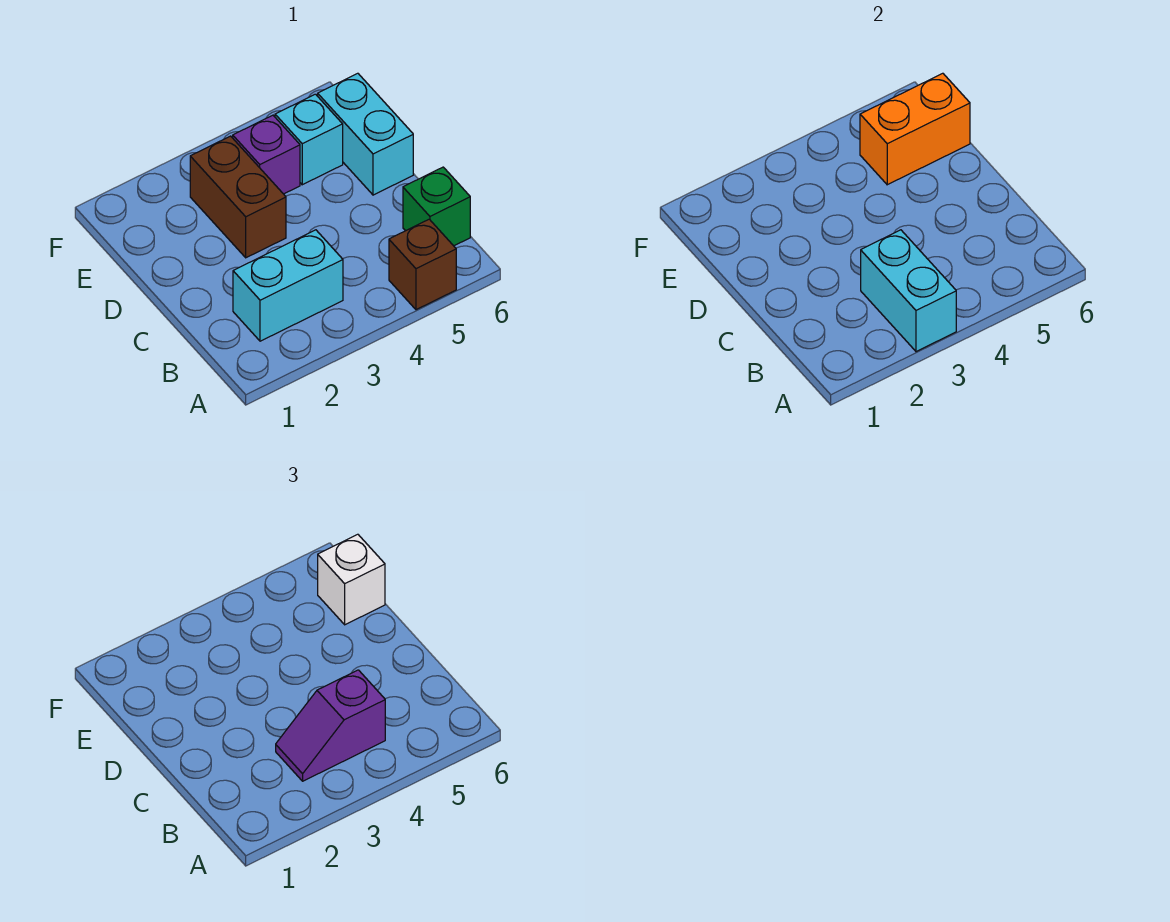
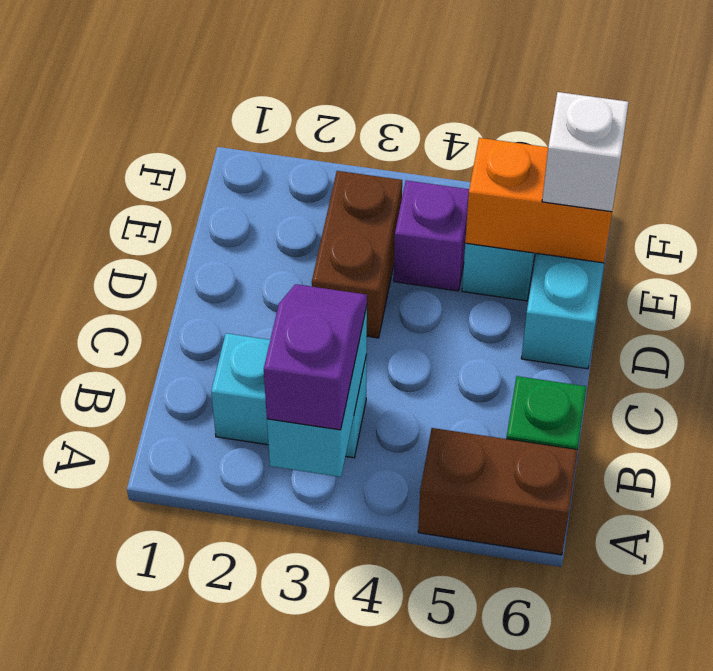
brown brick A5 level 1 -> brown brick A5:A6 level 1
purple slope B3:B4 level 3 top 4 -> purple slope A3:B3 level 3 top A

